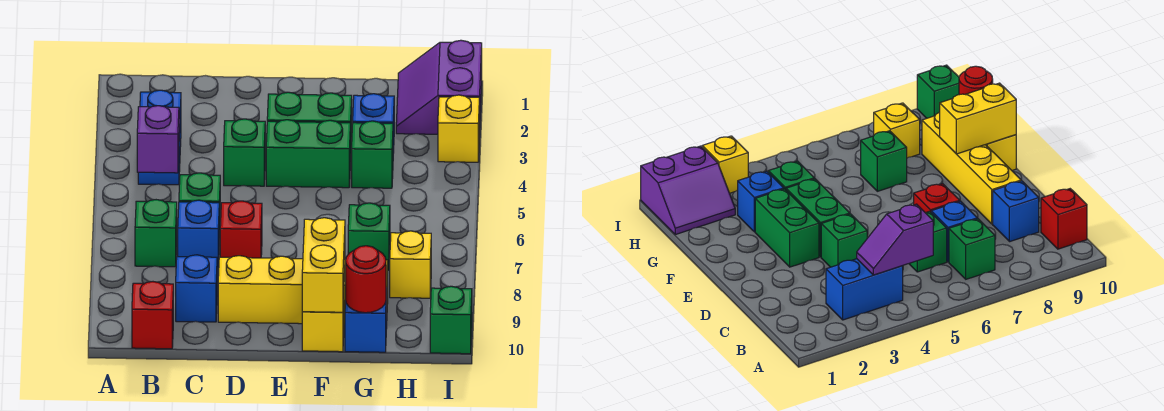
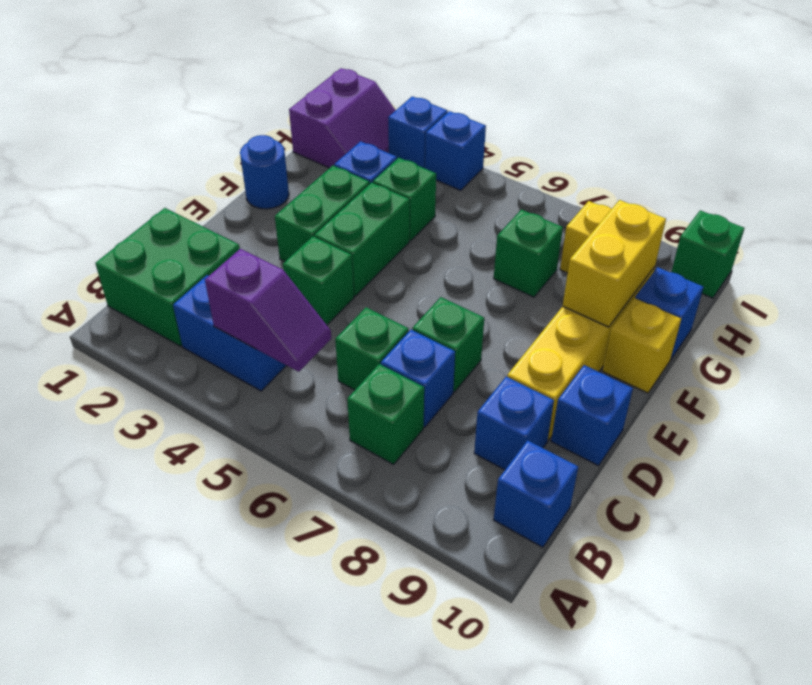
none -> green brick B1:C2 level 1
purple slope B4:B5 level 2 top 5 -> purple slope B4:B5 level 2 top 4
red brick B10 level 1 -> blue brick B10 level 1
red brick D7 level 1 -> green brick D7 level 1
none -> blue brick D10 level 1
none -> blue round brick F1 level 1
yellow brick F9:F10 level 2 -> yellow brick F9:G9 level 2
red round brick G10 level 2 -> none
purple slope H1:I2 level 1 top I -> purple slope H1:I2 level 1 top 1
yellow brick I3 level 1 -> blue brick I3 level 1
none -> blue brick I4 level 1

